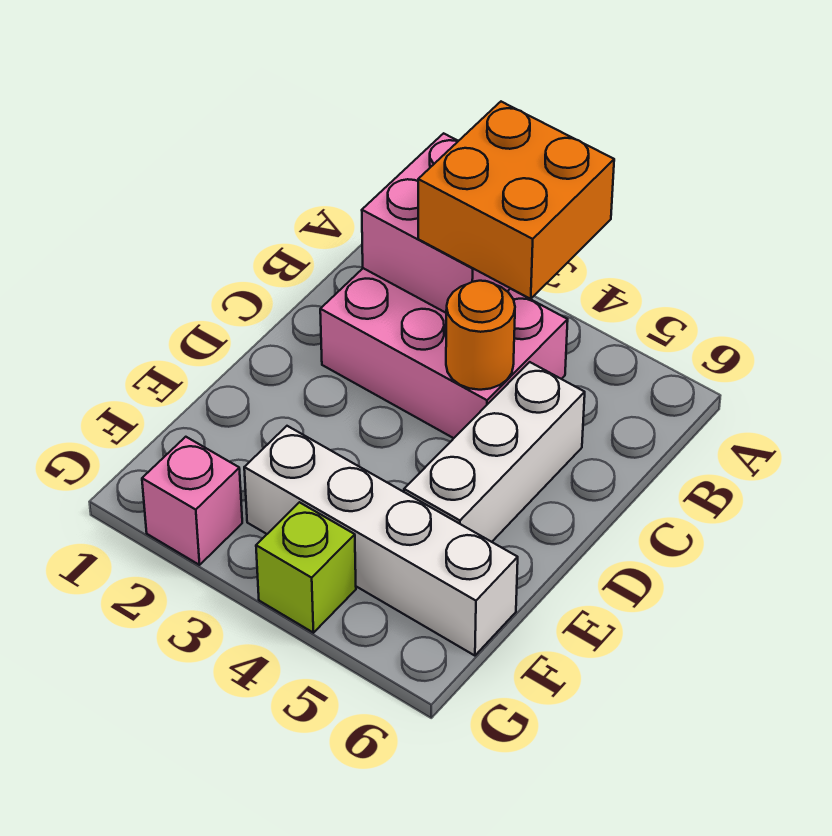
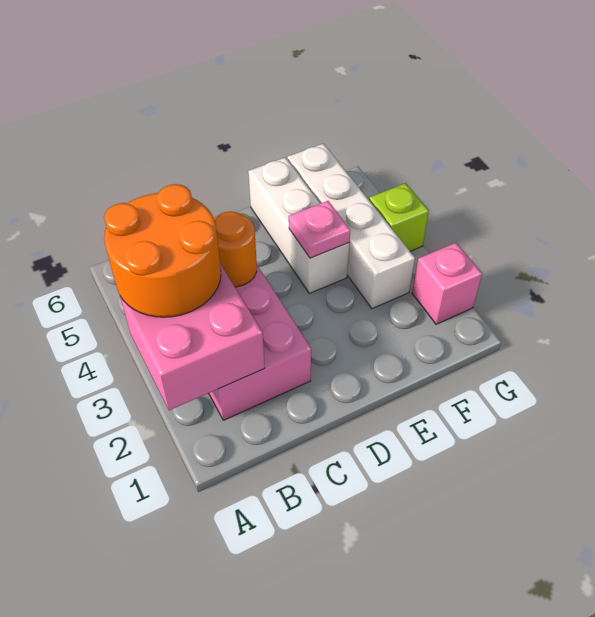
orange brick A3:B4 level 3 -> orange round brick A3:B4 level 3
white brick C5:E5 level 1 -> white brick E4:E6 level 1
none -> pink plate E4 level 2

